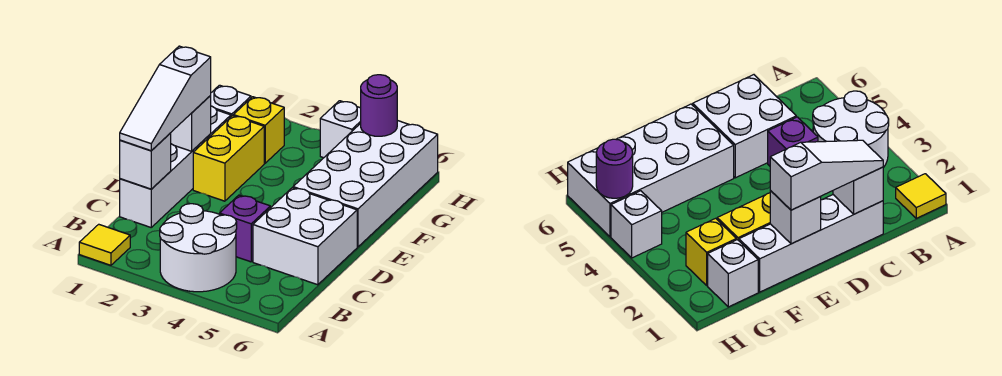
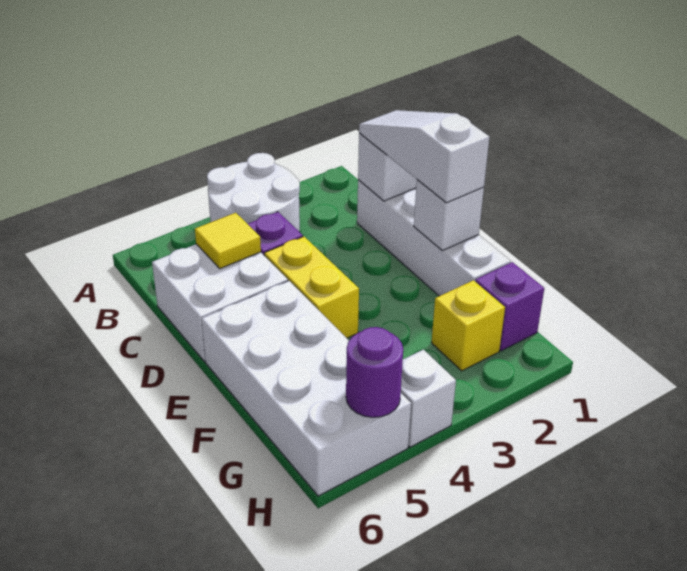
yellow tile A1 level 1 -> yellow tile C5 level 2
yellow brick E2:F2 level 1 -> yellow brick D4:E4 level 1
white brick G1 level 1 -> purple brick G1 level 1

